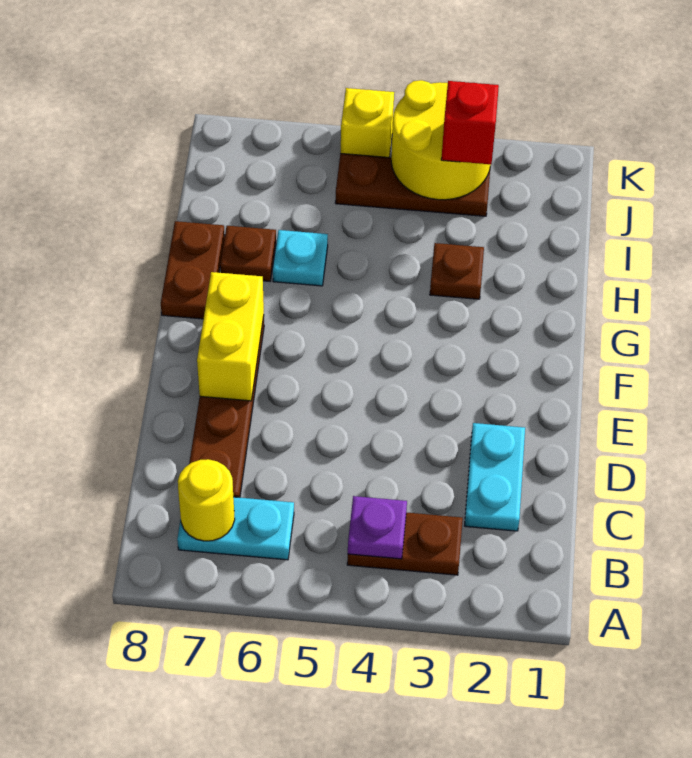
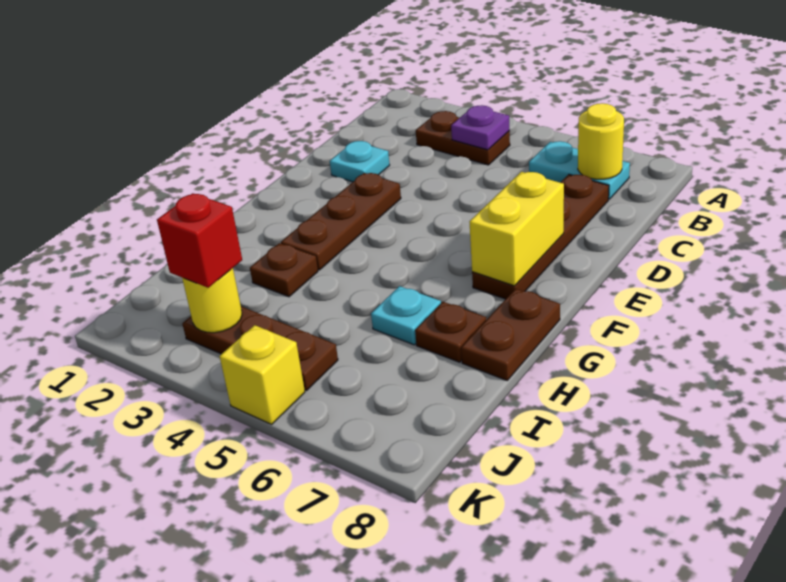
cyan plate C2:D2 level 1 -> cyan plate D2 level 1
none -> brown plate E3:G3 level 1
yellow round brick J3:K4 level 2 -> yellow round brick J3 level 2

